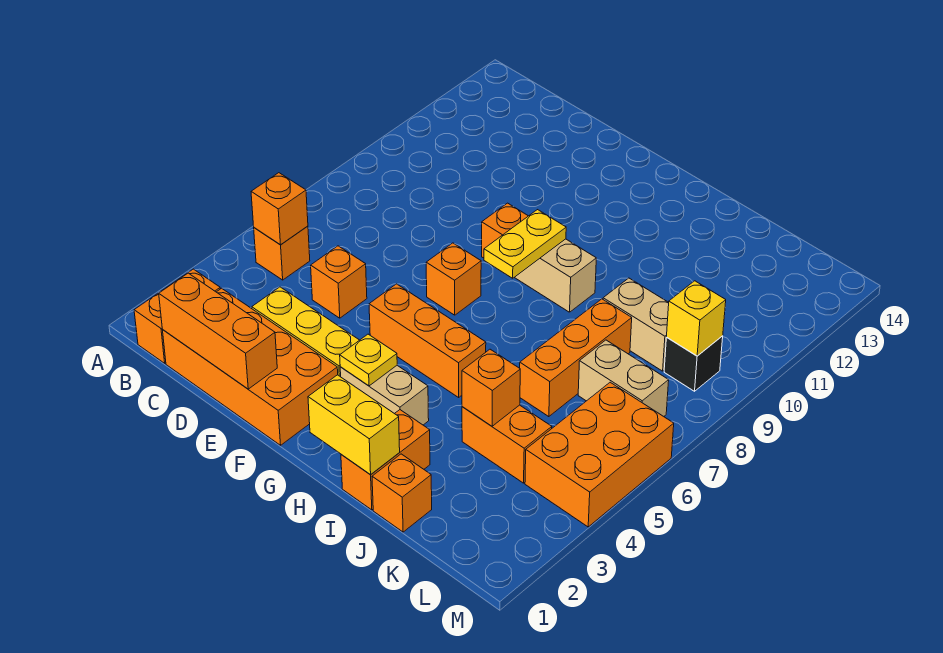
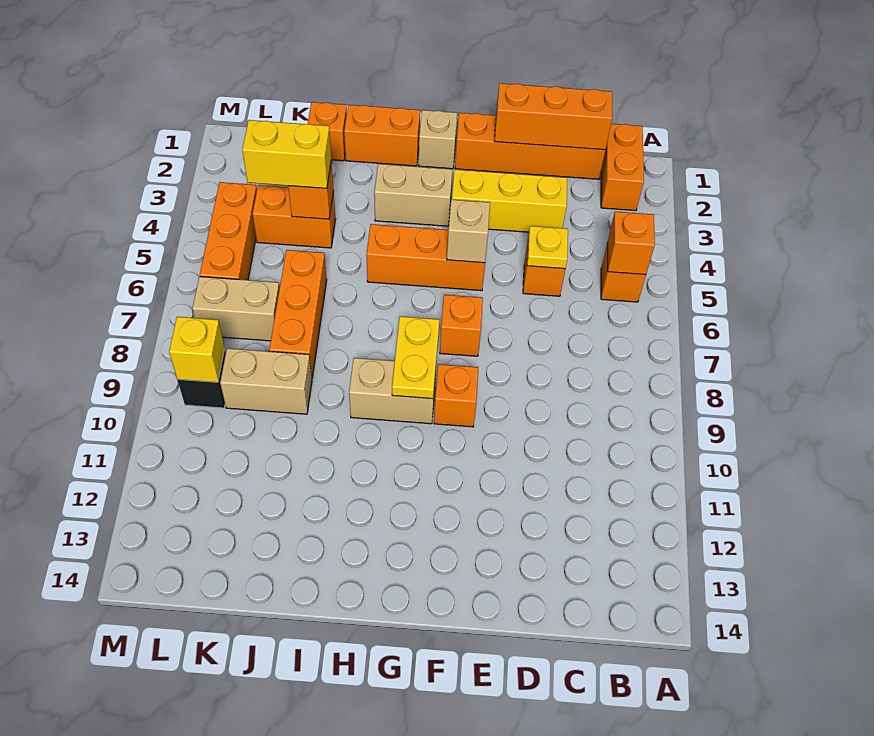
orange brick C1:F2 level 1 -> orange brick C1:F1 level 1
none -> tan brick F5 level 2
none -> tan brick G1 level 1
yellow plate G3 level 2 -> yellow plate D5 level 2
yellow brick H1:I1 level 2 -> yellow brick J4:K4 level 3
orange brick I1:I2 level 1 -> orange brick H1:I1 level 1
orange brick L4:M6 level 1 -> orange brick L4:L6 level 1

